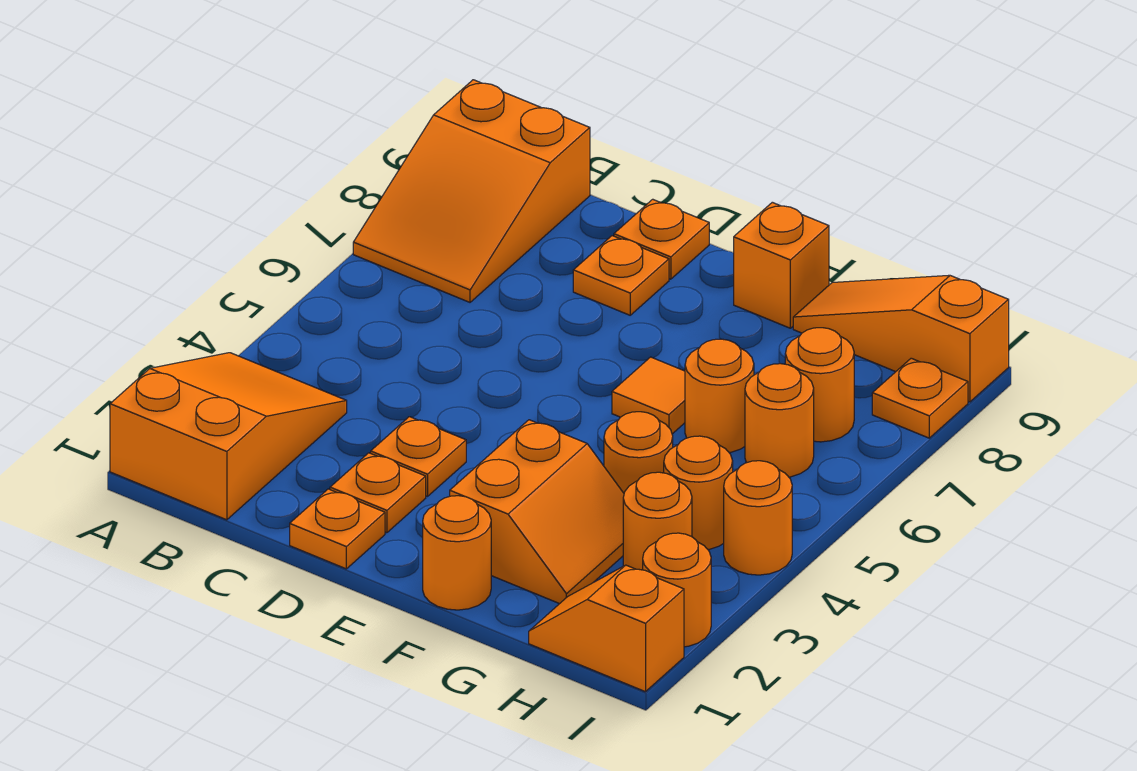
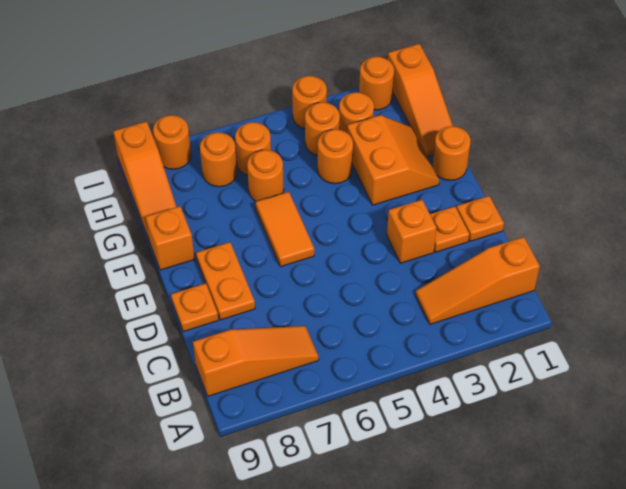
orange slope A1:B3 level 1 top 1 -> orange slope B1:B3 level 1 top 1
orange slope A7:B9 level 1 top 9 -> orange slope B7:B9 level 1 top 9
orange plate D3 level 1 -> orange brick D3 level 1
orange plate D8 level 1 -> orange plate D8:E8 level 1
orange slope F2:G3 level 1 top F -> orange slope F2:G3 level 1 top 3
orange tile F6 level 1 -> orange tile E6:F6 level 1
orange slope H1:I1 level 1 top I -> orange slope G1:I1 level 1 top I
orange plate I8 level 1 -> orange round brick I8 level 1

